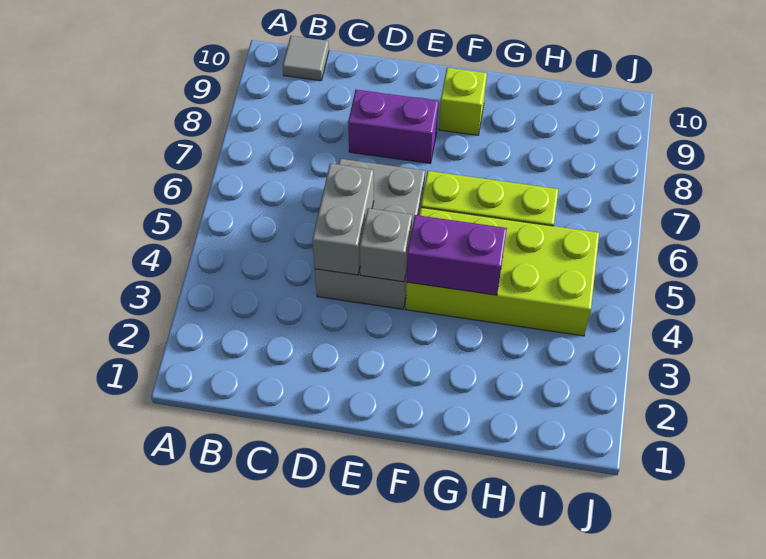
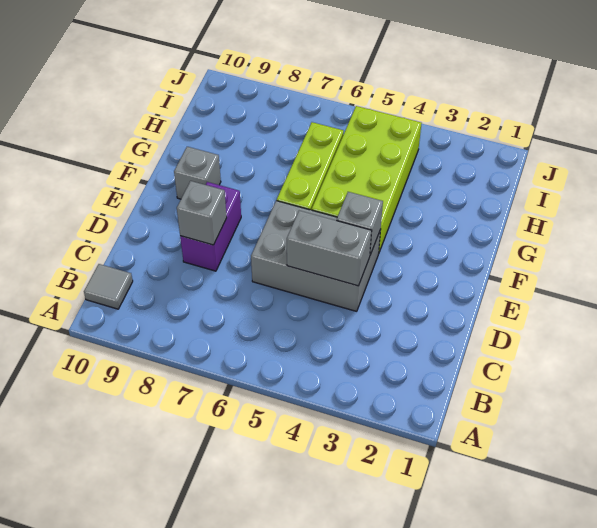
none -> grey brick D8 level 2
purple brick F4:G4 level 2 -> none
lime brick F9 level 1 -> grey brick F9 level 1

